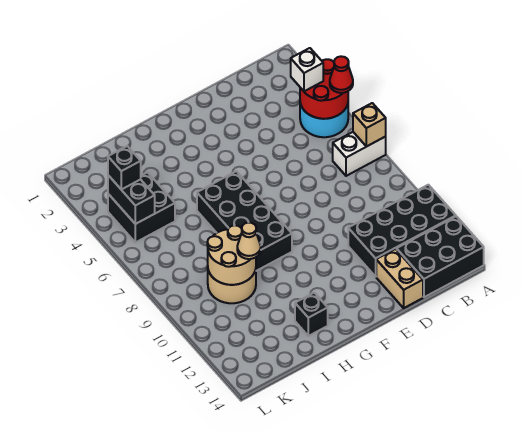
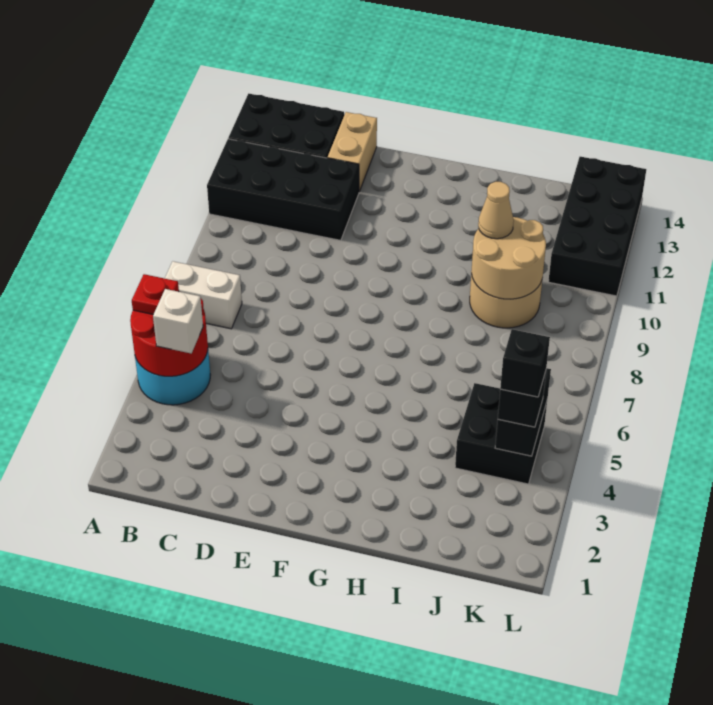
red cone A5 level 3 -> red plate A5 level 3
tan brick A7 level 2 -> none
black brick G6:H9 level 1 -> black brick K11:L14 level 1
black brick H13 level 1 -> black brick K4 level 4

